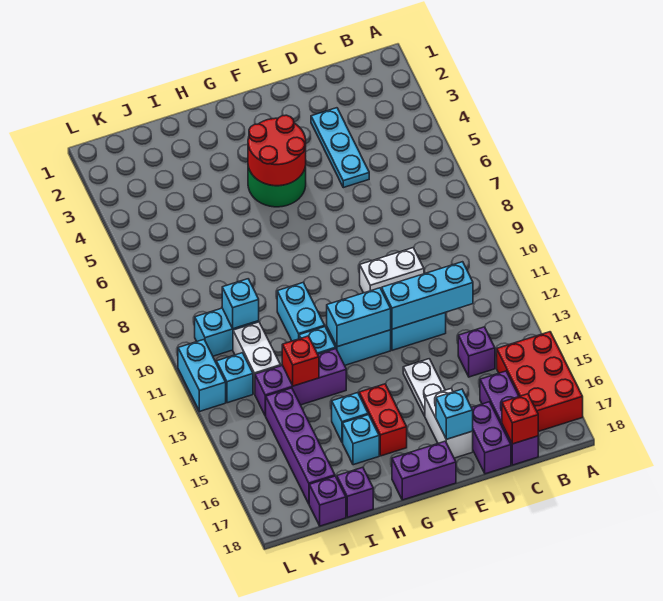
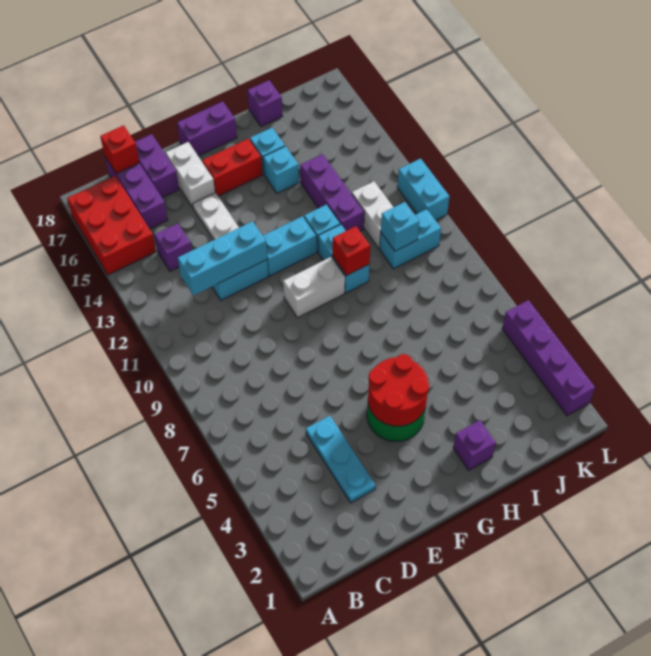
white brick D10:E10 level 1 -> white brick F10:G10 level 1
cyan brick E17 level 2 -> none
cyan brick F12:G12 level 2 -> none
red brick G15:G16 level 1 -> red brick F16:G16 level 1
purple brick H13:J13 level 1 -> purple brick I12:I14 level 1
red brick I13 level 2 -> red brick H10 level 2
purple brick J14:J17 level 1 -> purple brick L2:L5 level 1
purple brick J18 level 1 -> purple brick H2 level 1
cyan brick K12 level 1 -> none

